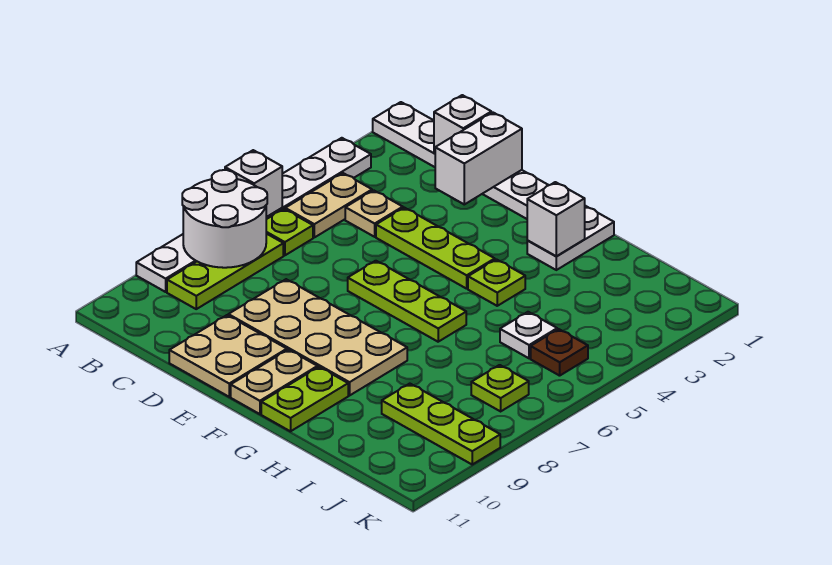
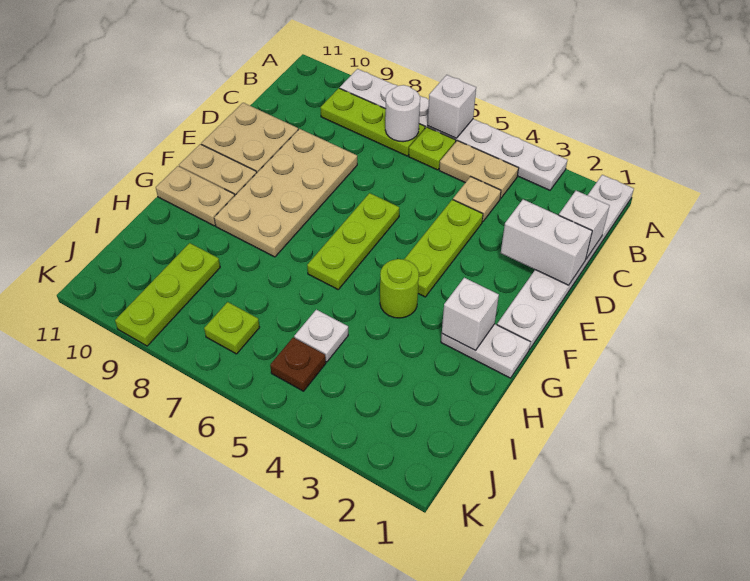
white round brick A7:B8 level 2 -> white round brick B7 level 2
lime plate G4 level 1 -> lime round brick G4 level 1
lime plate G10:G11 level 1 -> tan plate G10:G11 level 1

